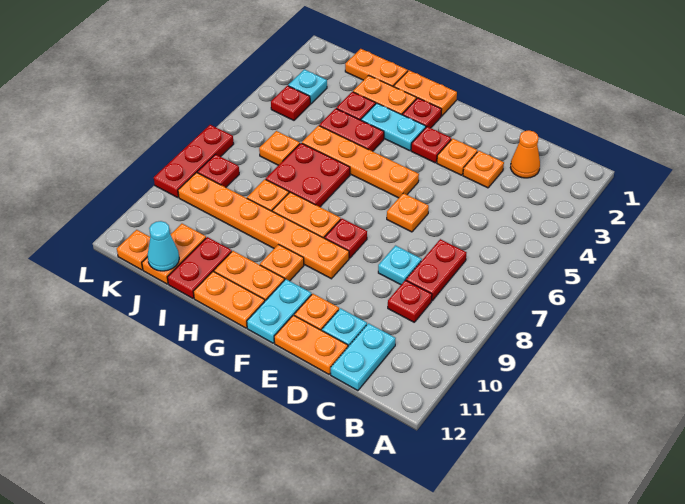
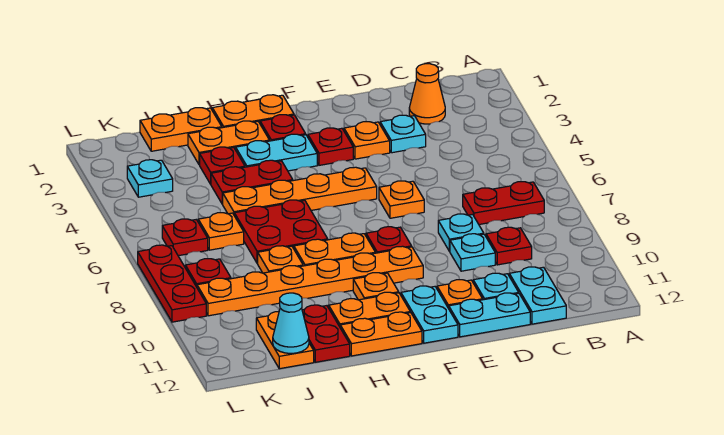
red plate C7:C8 level 1 -> red plate B7:C7 level 1
orange plate D3 level 1 -> cyan plate D3 level 1
none -> cyan plate D9 level 1
orange plate D12:E12 level 1 -> cyan plate D12:E12 level 1
red plate K4 level 1 -> red plate K6 level 1
orange plate K12 level 1 -> none

